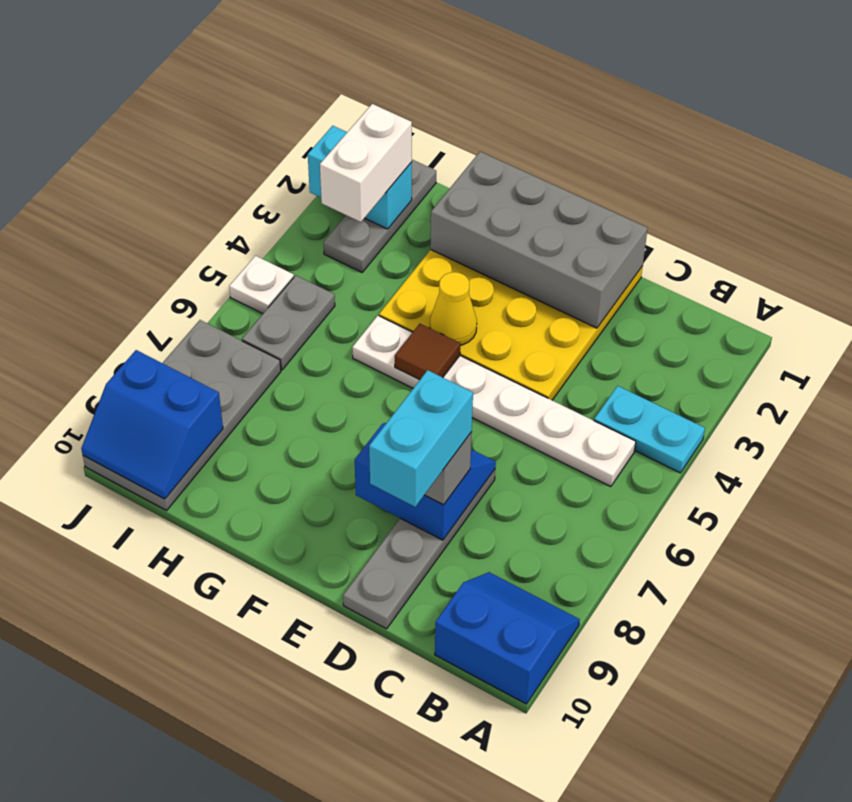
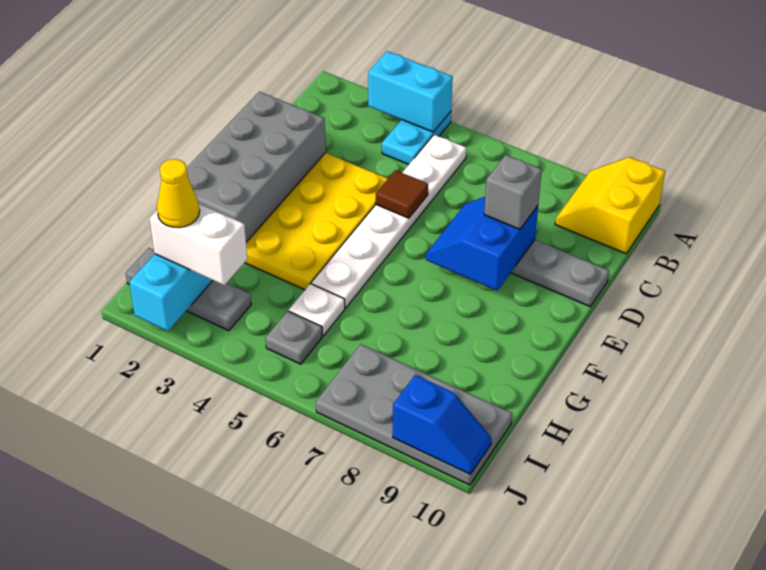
blue slope A9:B10 level 1 top 10 -> yellow slope A9:B10 level 1 top 10
cyan brick D8:D9 level 4 -> cyan brick A3:A4 level 2
yellow cone F4 level 2 -> yellow cone I2 level 4
brown tile F5 level 2 -> brown tile D5 level 2
grey plate I5:I6 level 1 -> grey plate I5 level 1
blue slope I9:J10 level 2 top 9 -> blue slope J9:J10 level 2 top 9
white plate J5 level 1 -> white plate H5 level 1

